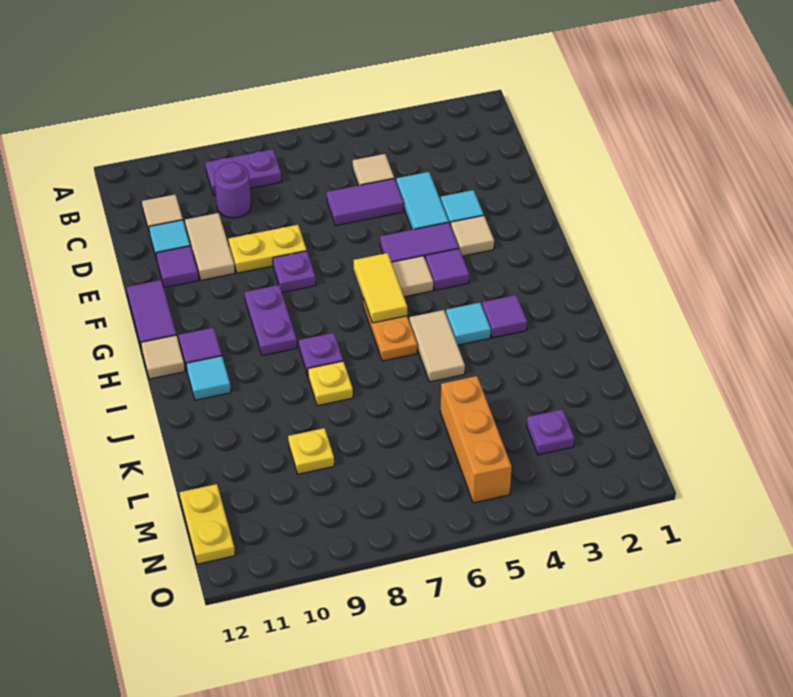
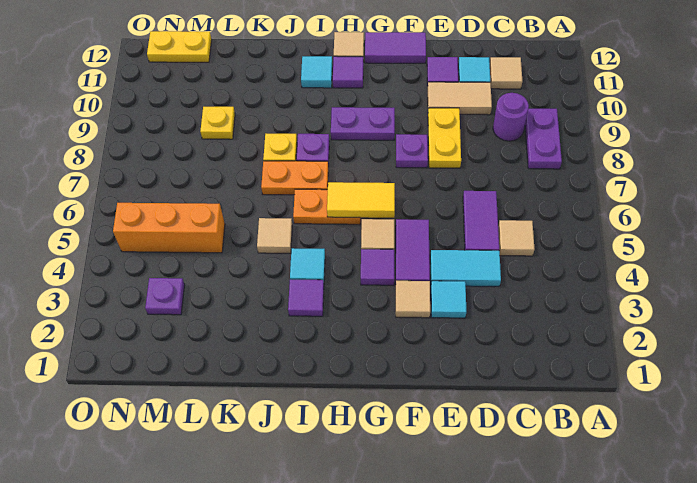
tan tile I5:J5 level 1 -> tan tile J5 level 1
none -> orange plate I7:J7 level 1

